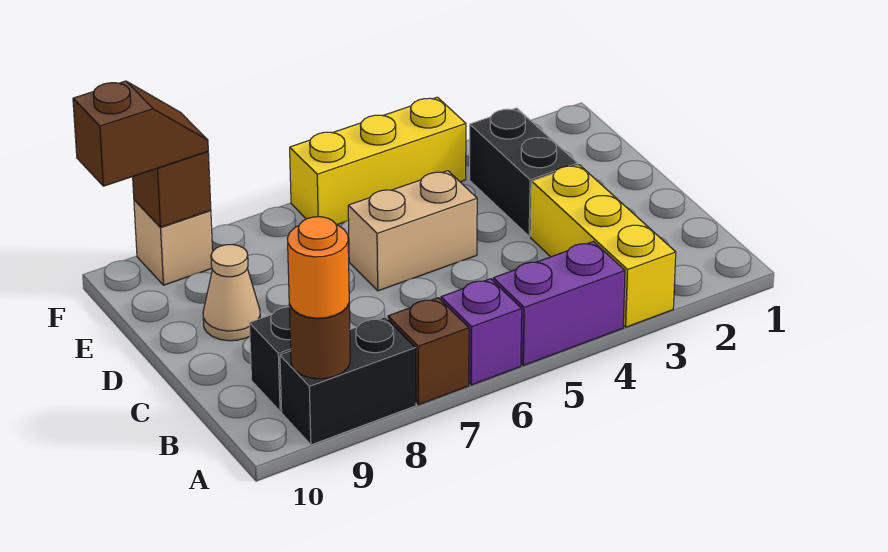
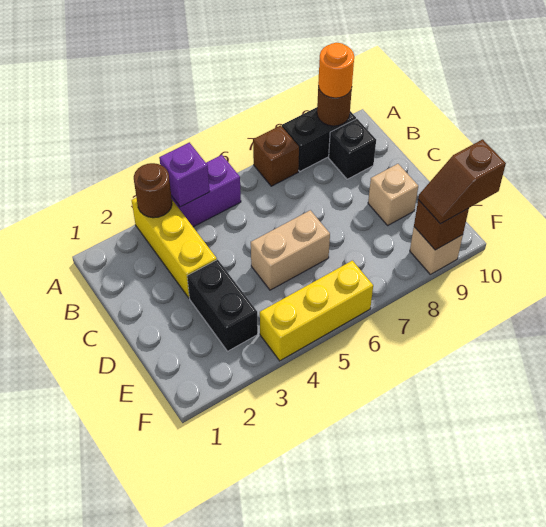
none -> brown round brick A3 level 2
purple brick A6 level 1 -> purple brick A4 level 2
tan cone D9 level 1 -> tan brick D9 level 1

